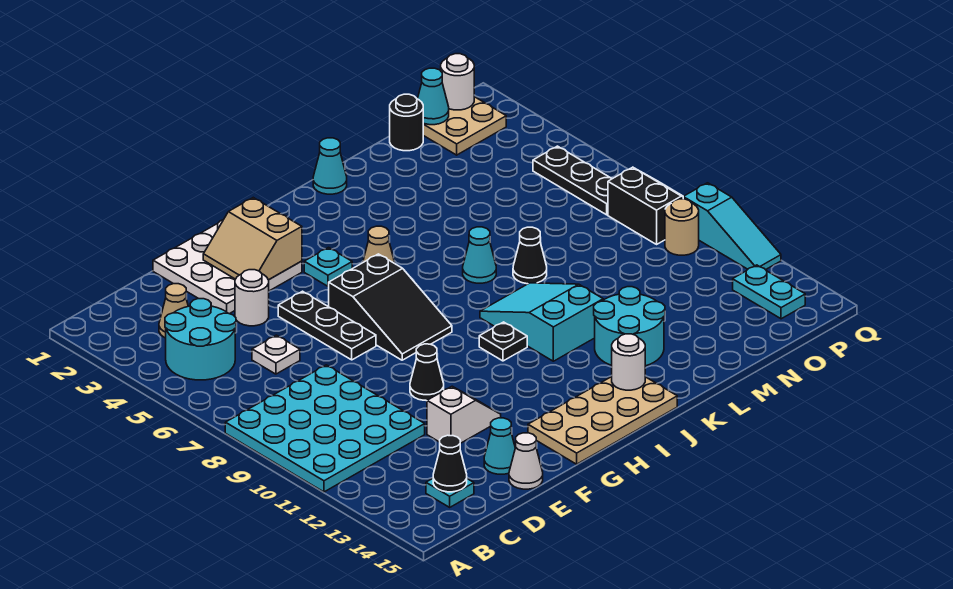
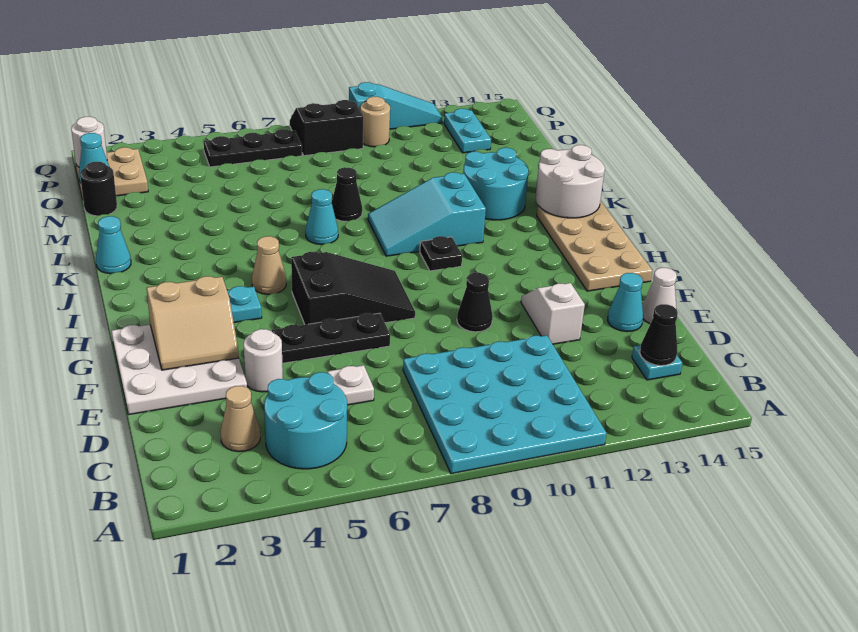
white round brick J14 level 2 -> white round brick J14:K15 level 2
cyan plate P13:P14 level 1 -> cyan plate O13:P13 level 1

